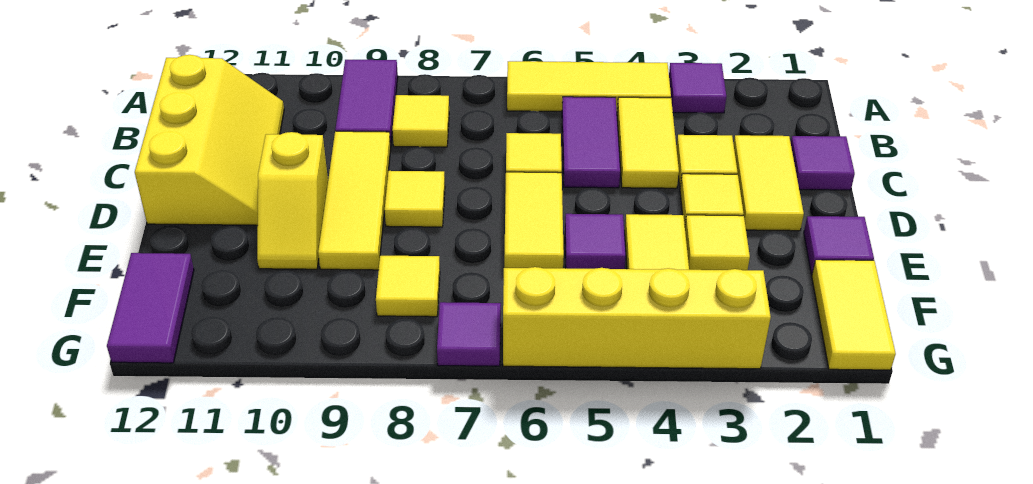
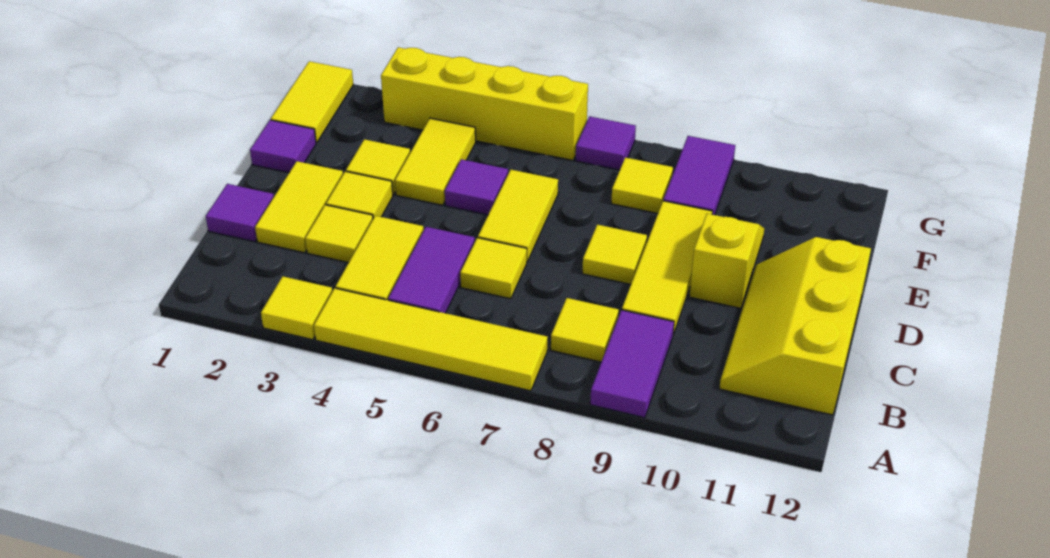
purple tile A3 level 1 -> yellow tile A3 level 1
yellow tile A4:A6 level 1 -> yellow tile A4:A7 level 1
purple tile F12:G12 level 1 -> purple tile F9:G9 level 1

